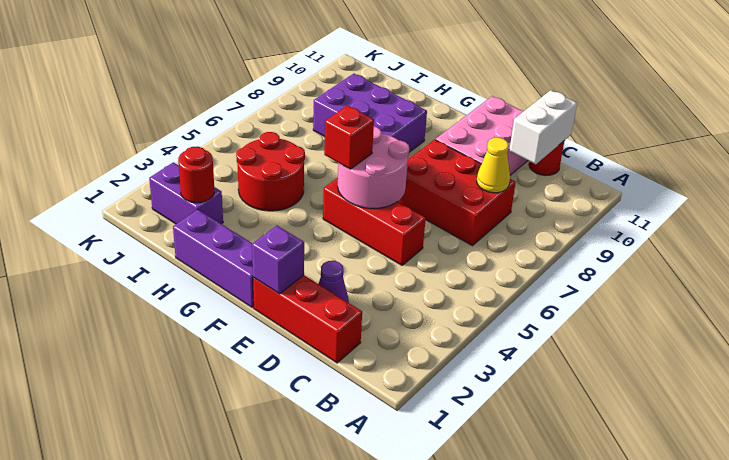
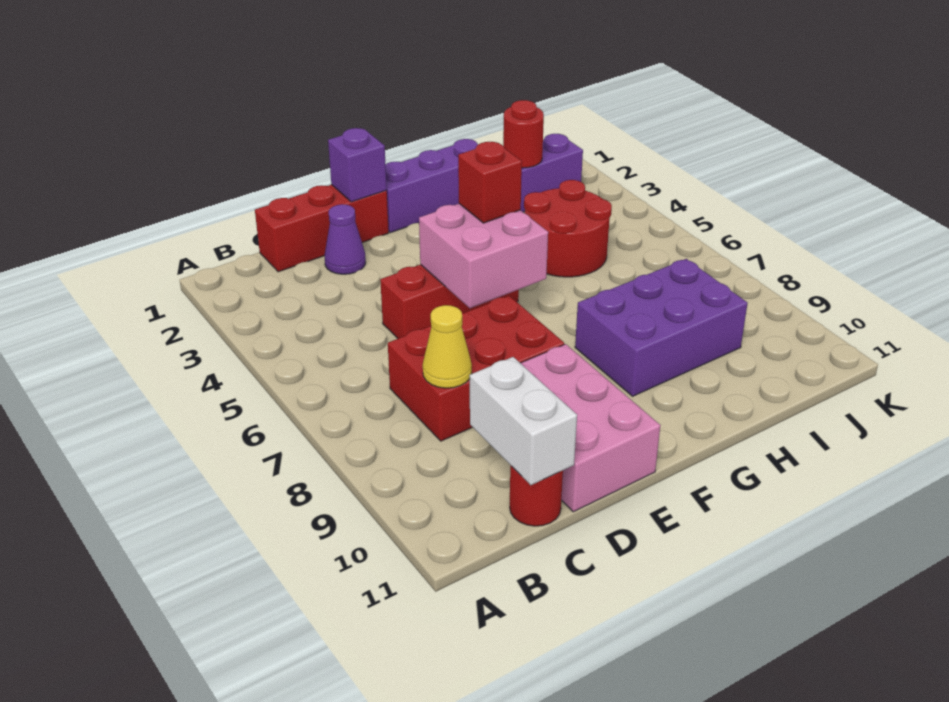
pink round brick E5:F6 level 2 -> pink brick E5:F6 level 2

